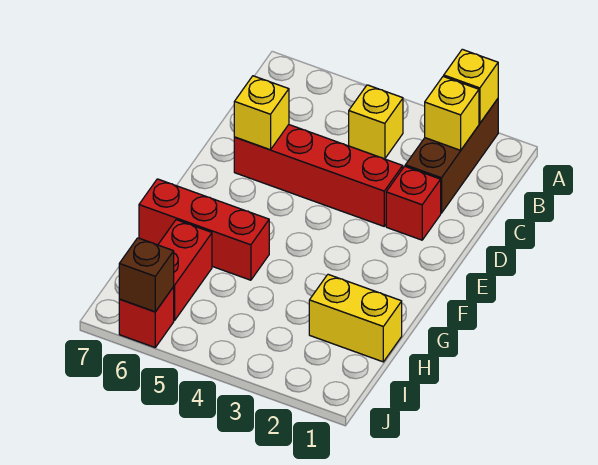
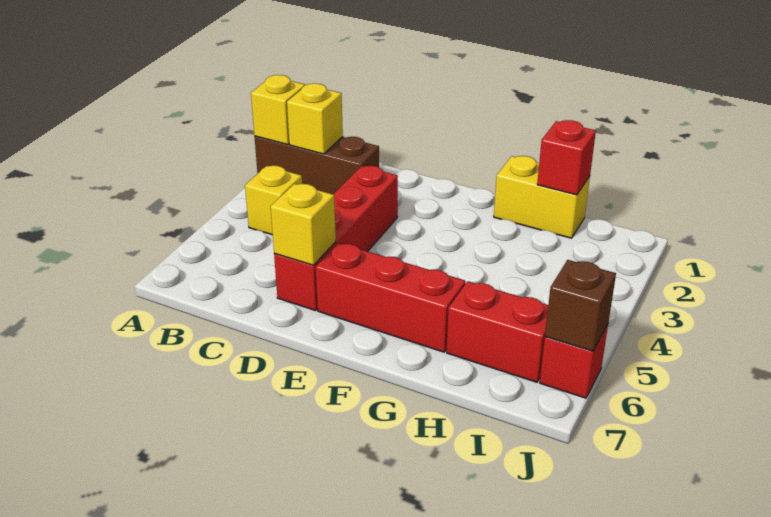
red brick D2 level 1 -> red brick H1 level 2
red brick G5:G7 level 1 -> red brick E6:G6 level 1
yellow brick H1:H2 level 1 -> yellow brick G1:H1 level 1

